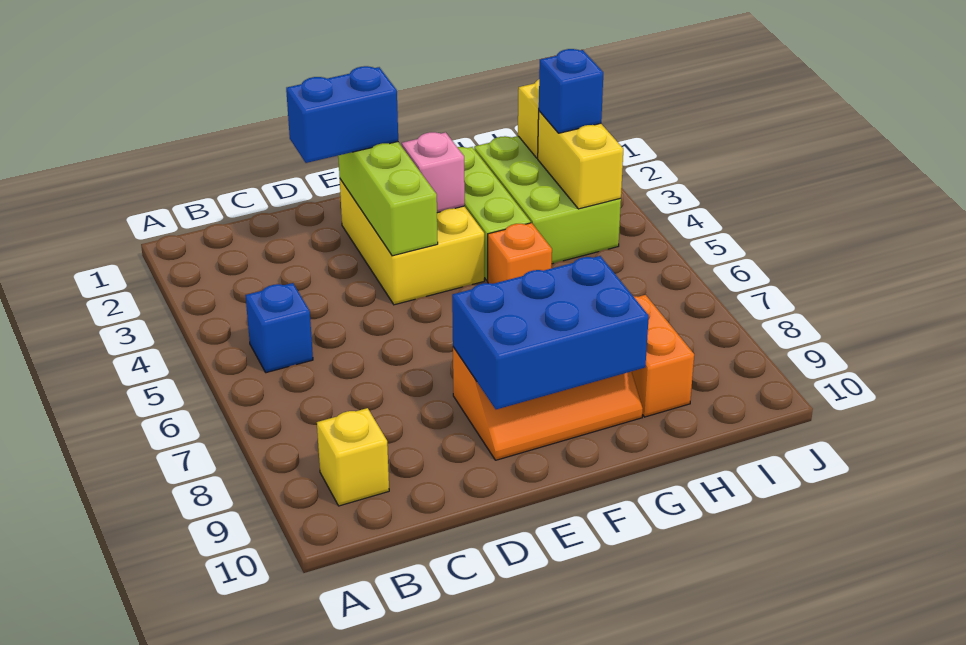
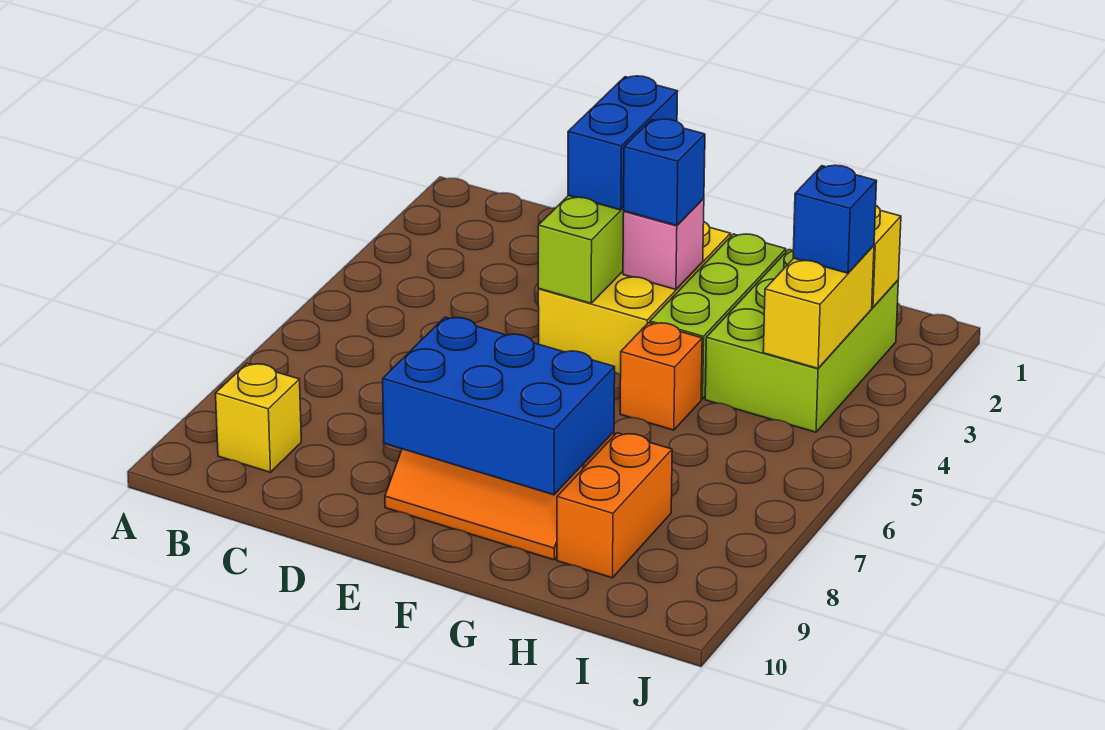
blue brick B5 level 1 -> blue brick F3 level 3
blue brick D2:E2 level 3 -> blue brick E2:E3 level 3

